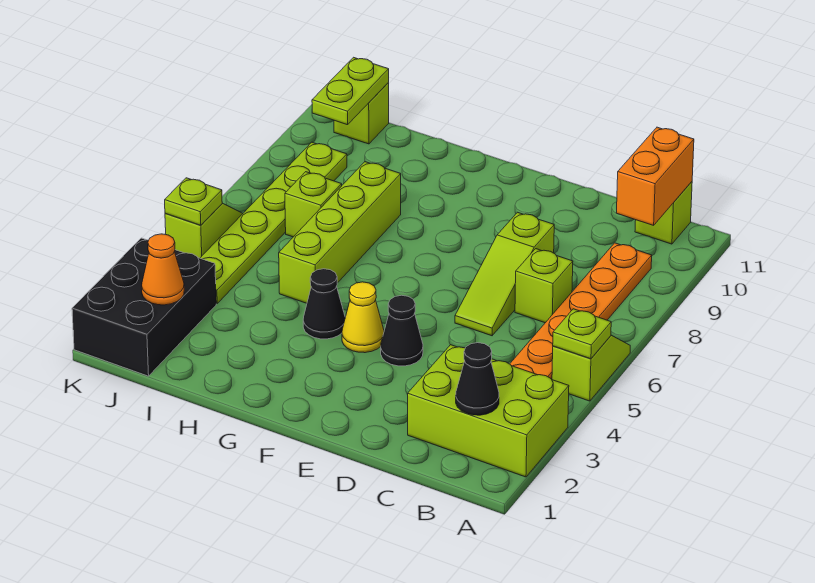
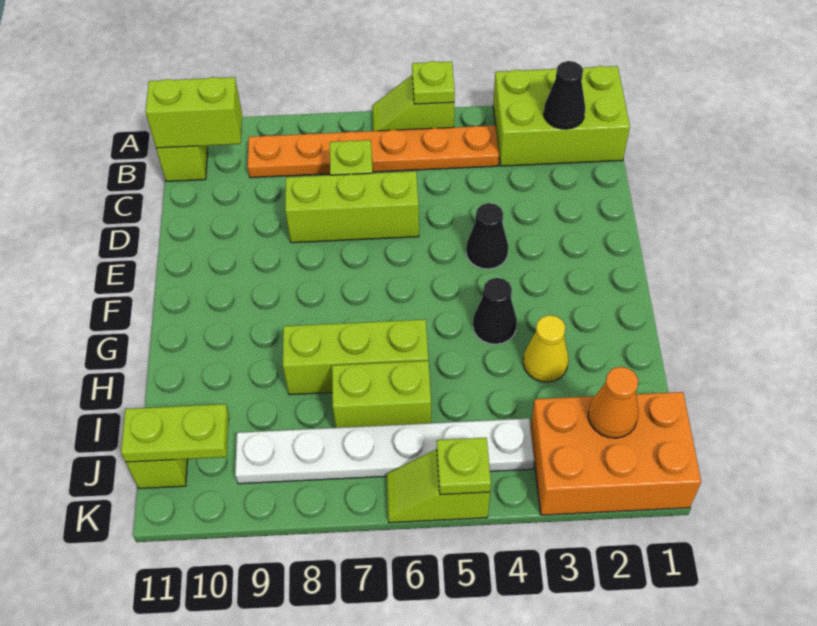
lime brick A2:C3 level 1 -> lime brick A1:B3 level 1
orange brick B10:B11 level 2 -> lime brick B10:B11 level 2
lime slope D6:D8 level 1 top 8 -> lime brick D6:D8 level 1
yellow cone F4 level 1 -> yellow cone H3 level 1
lime brick H5:H8 level 1 -> lime brick H6:H8 level 1
lime brick I7 level 1 -> lime brick I6:I7 level 1
black brick J1:K3 level 1 -> orange brick J1:K3 level 1
lime plate J4:J9 level 1 -> white plate J4:J9 level 1

